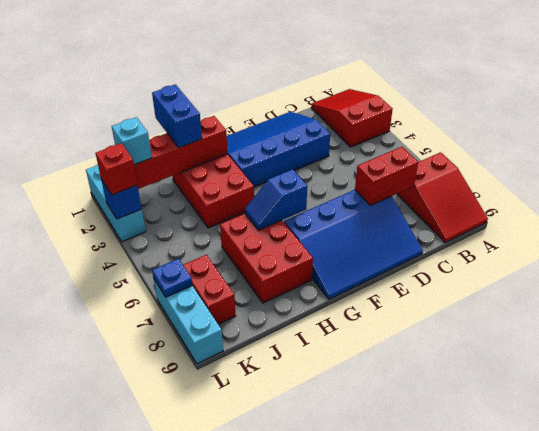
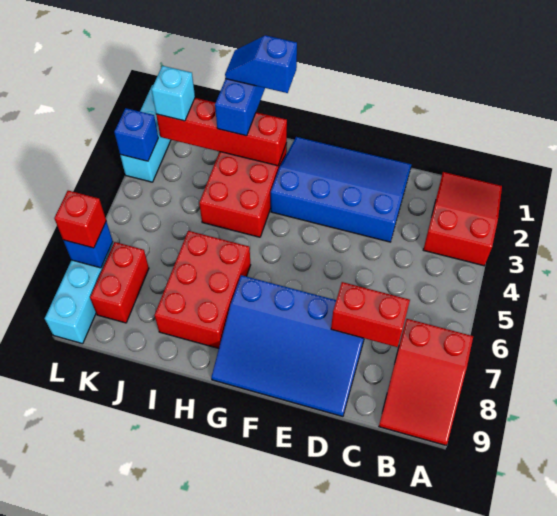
blue slope G6:H6 level 2 top G -> blue slope H1:I1 level 4 top H
red brick L3 level 3 -> red brick L7 level 3
blue plate L7 level 2 -> blue brick L7 level 2

